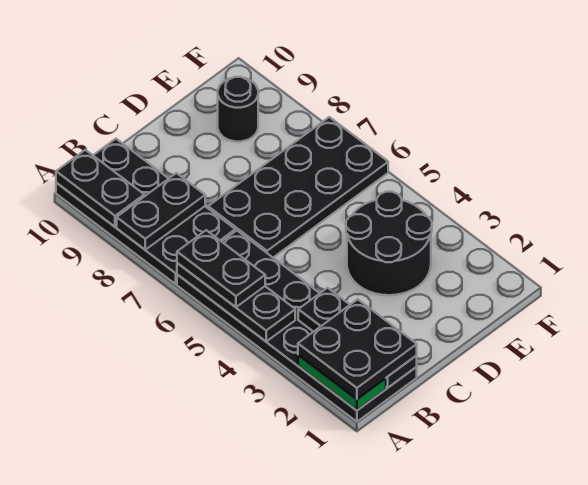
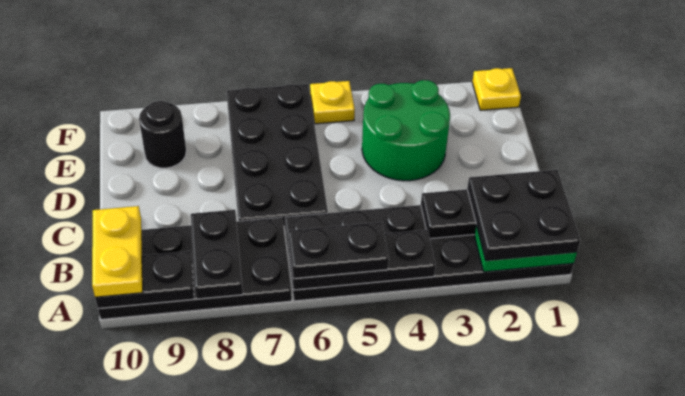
none -> yellow plate A10:B10 level 3
black round brick D3:E4 level 1 -> green round brick D3:E4 level 1
none -> yellow plate F1 level 1
none -> yellow plate F5 level 1

